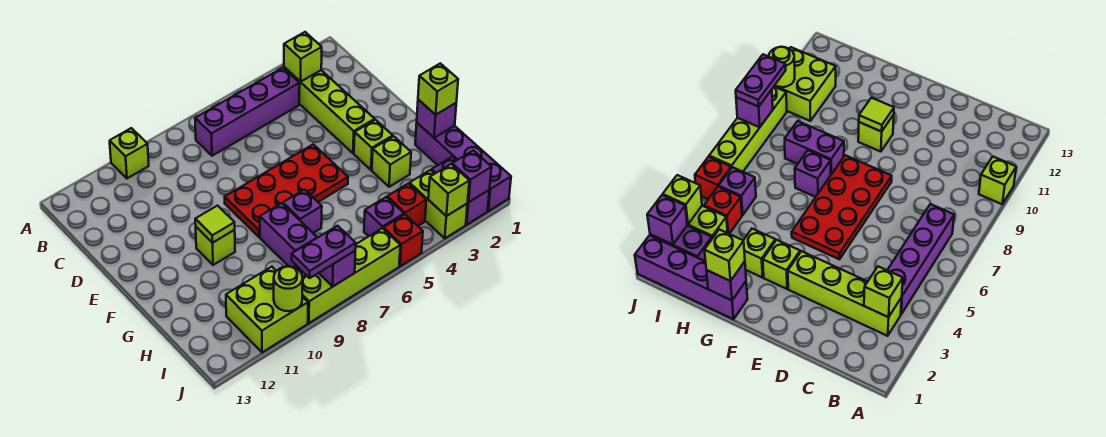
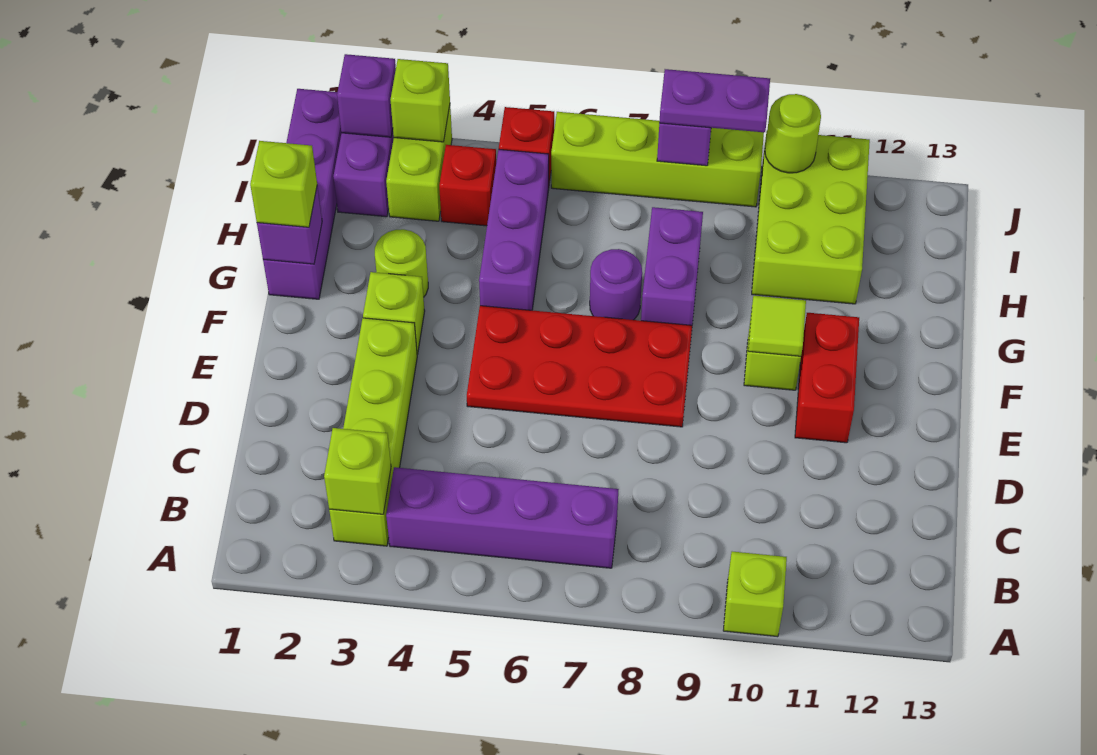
none -> red brick E11:F11 level 1
lime brick G3 level 1 -> lime round brick G3 level 1
purple brick G7 level 1 -> purple round brick G7 level 1
purple brick I5 level 1 -> purple brick G5:I5 level 1
lime brick I10:J11 level 1 -> lime brick H10:J11 level 1

